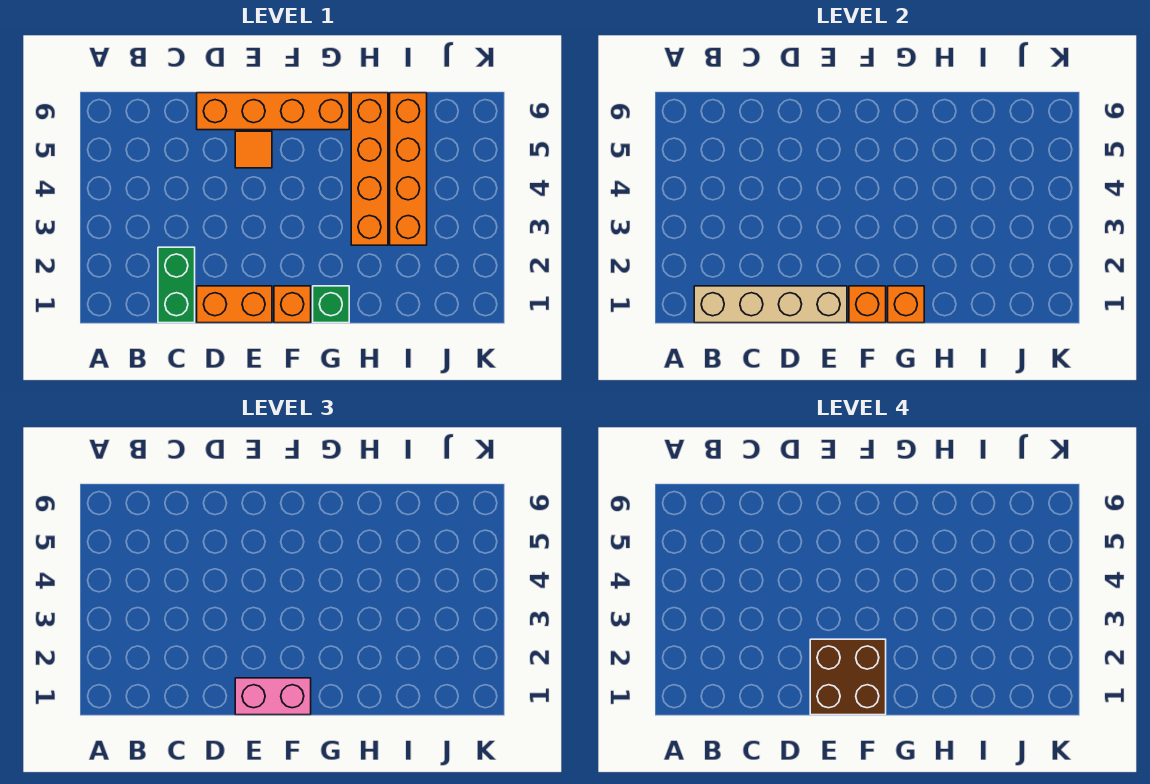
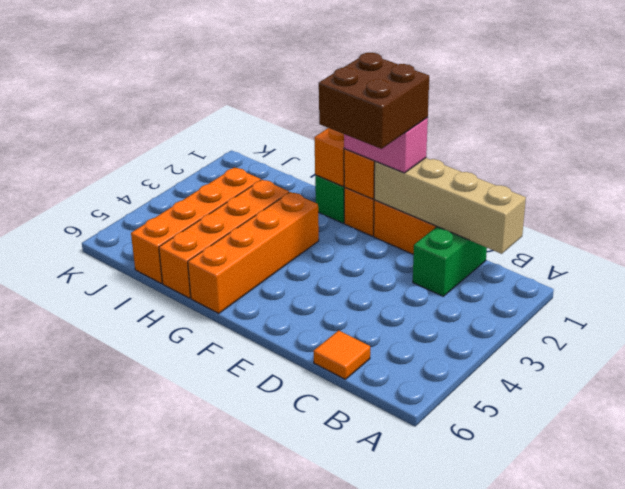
orange brick D6:G6 level 1 -> orange brick G3:G6 level 1
orange tile E5 level 1 -> orange tile C6 level 1

